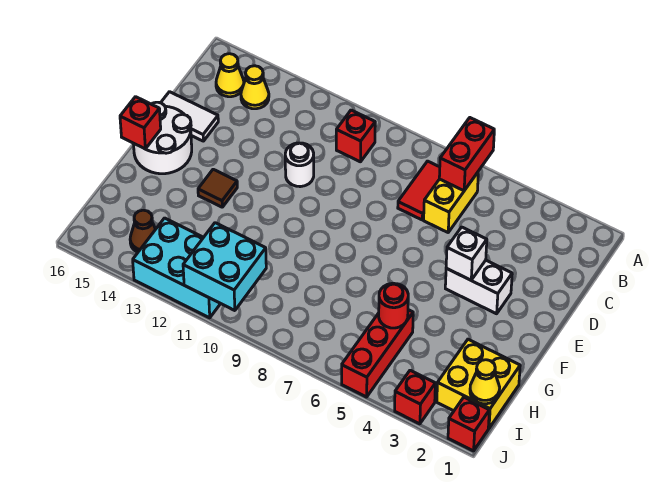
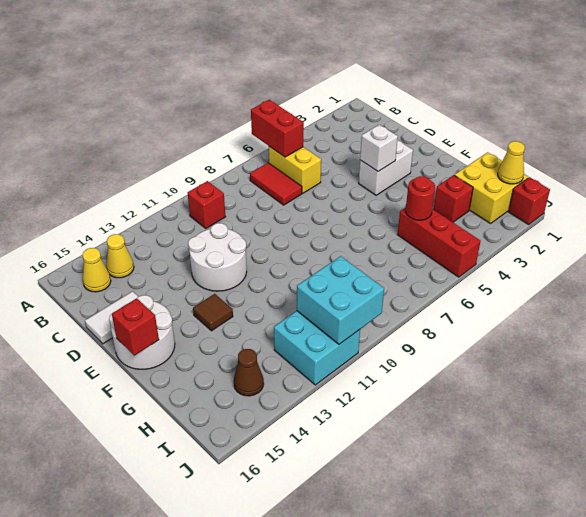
white round brick D11 level 1 -> white round brick D11:E12 level 1
cyan brick I11:J13 level 1 -> cyan brick I11:J12 level 1
red brick J3 level 1 -> red brick H3 level 1

